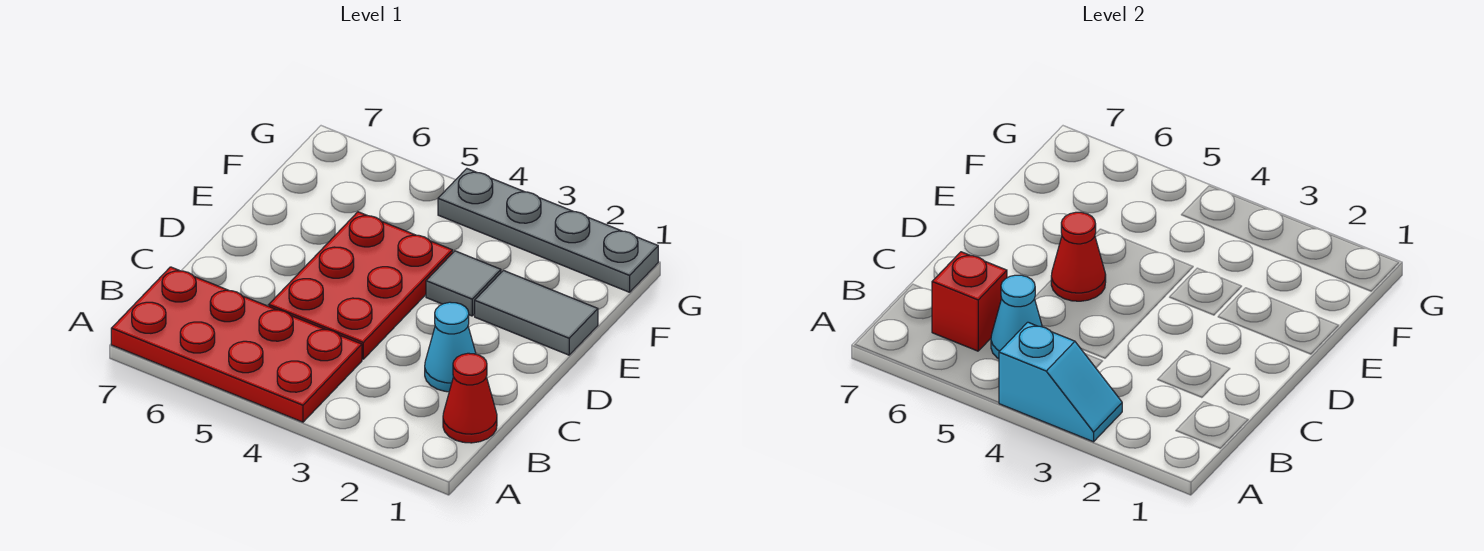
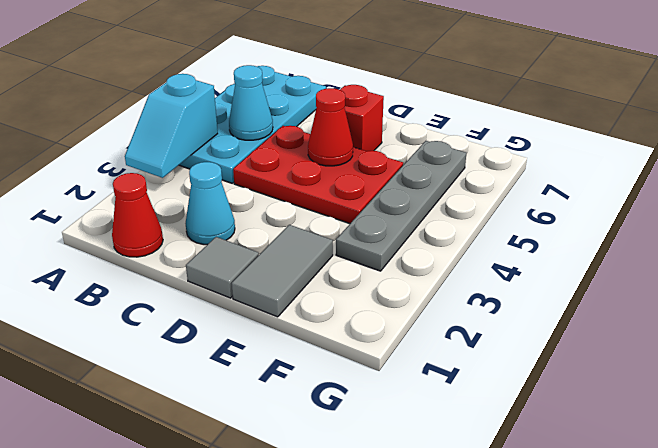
red plate A4:B7 level 1 -> cyan plate A4:B7 level 1
red brick B6 level 2 -> red brick D6 level 1
grey tile E3 level 1 -> grey tile D1 level 1
grey plate G1:G4 level 1 -> grey plate F3:F6 level 1

